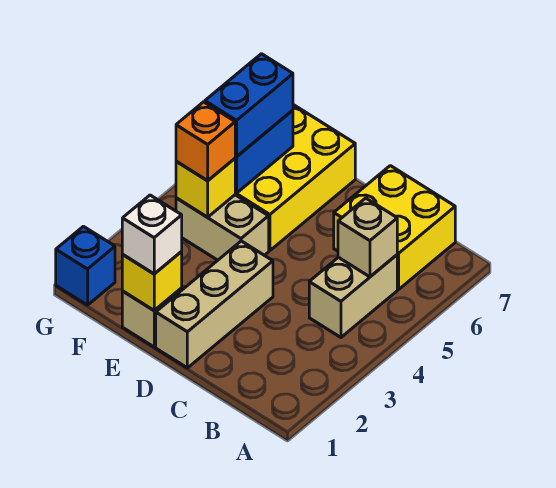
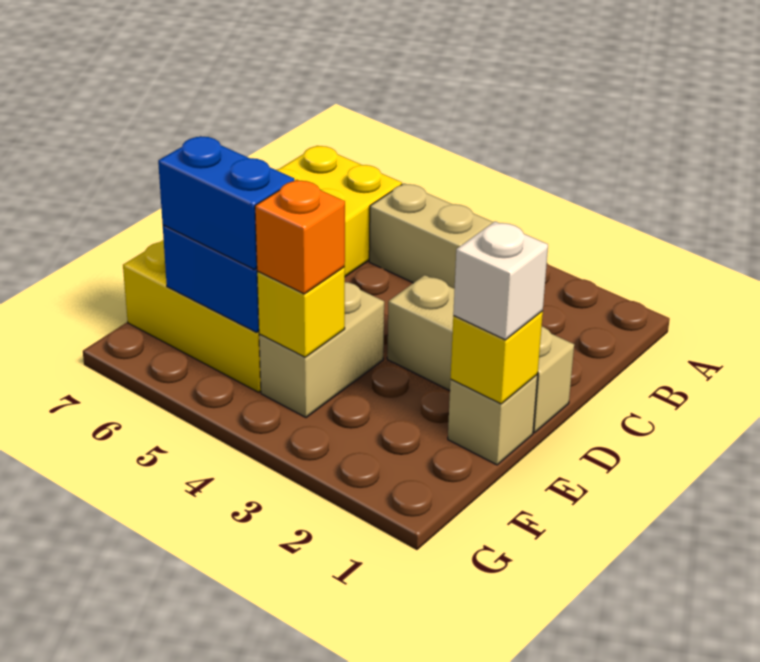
tan brick B5 level 2 -> none
blue brick G1 level 1 -> none

